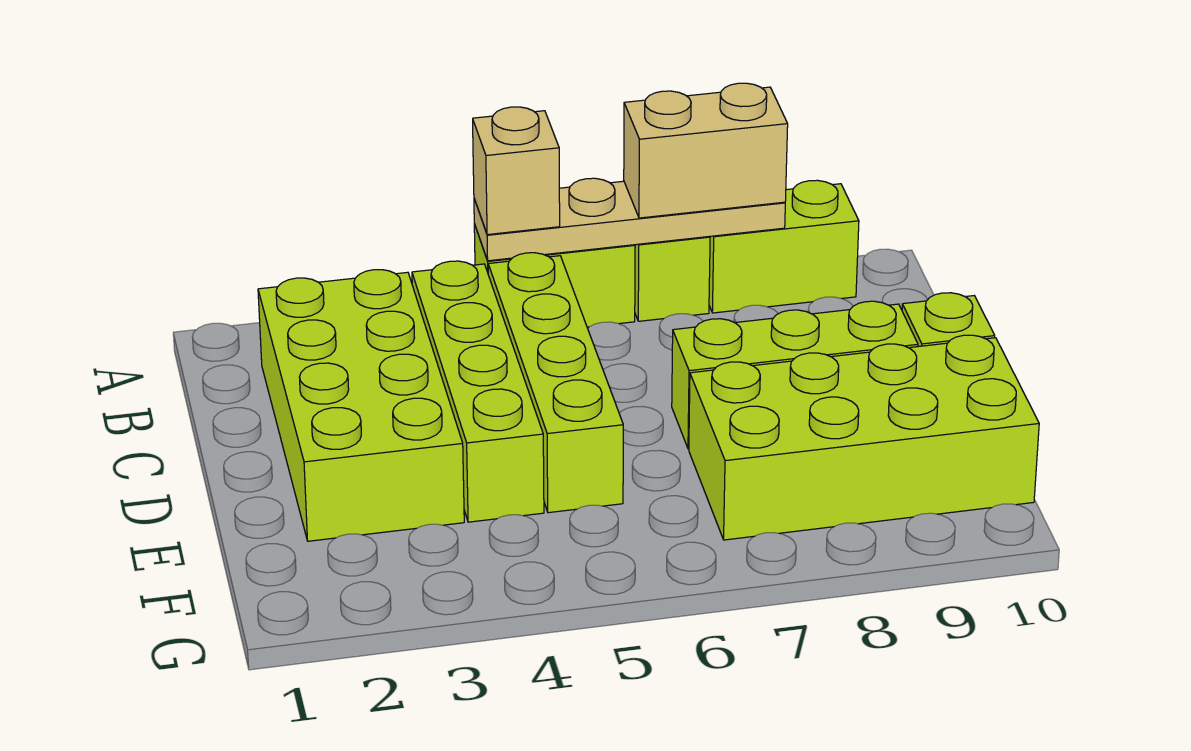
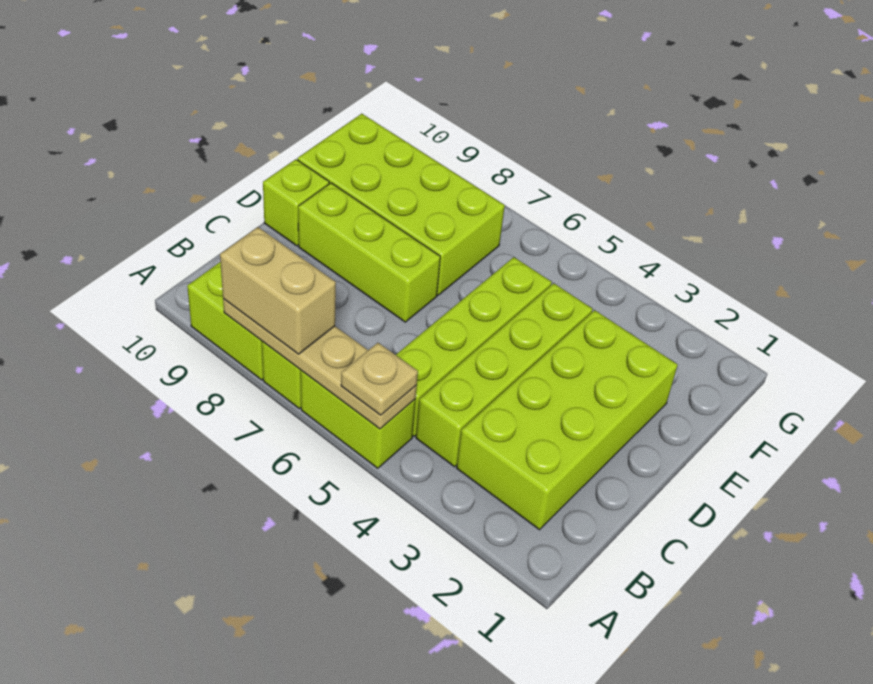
tan brick A5 level 3 -> tan plate A5 level 3

